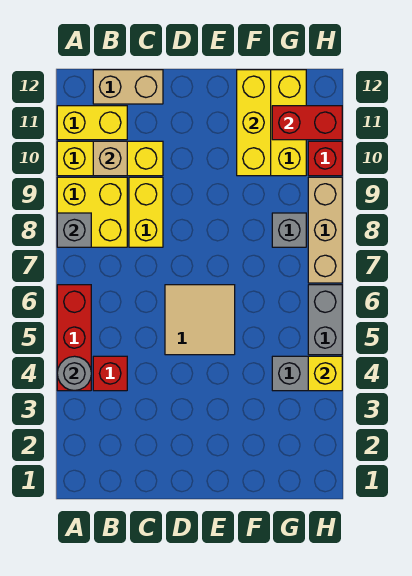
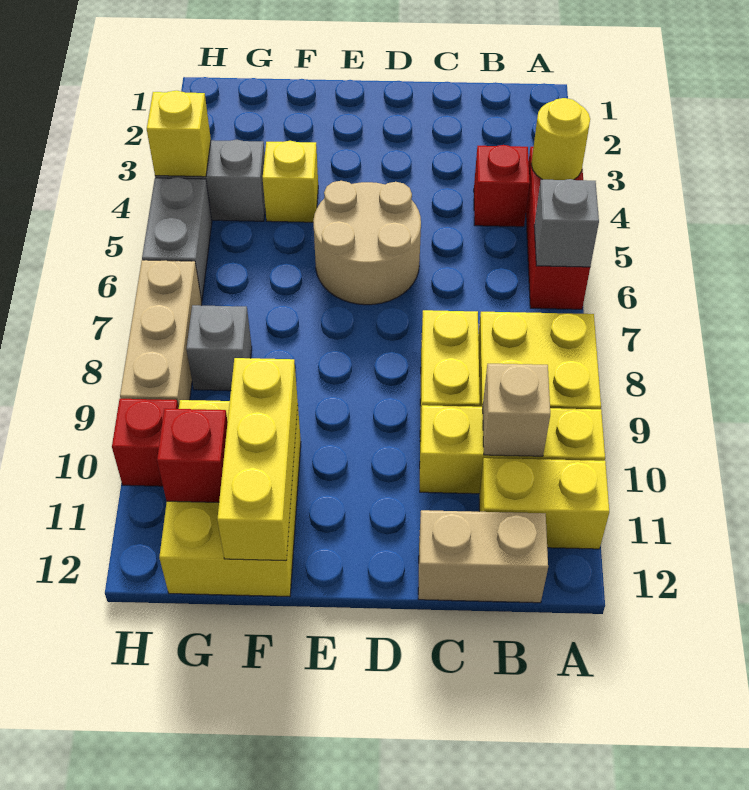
grey round brick A4 level 2 -> yellow round brick A4 level 2
grey brick A8 level 2 -> grey brick A6 level 2
tan tile D5:E6 level 1 -> tan round brick D5:E6 level 1
none -> yellow brick F4 level 1
red brick G11:H11 level 2 -> red brick G11 level 2

